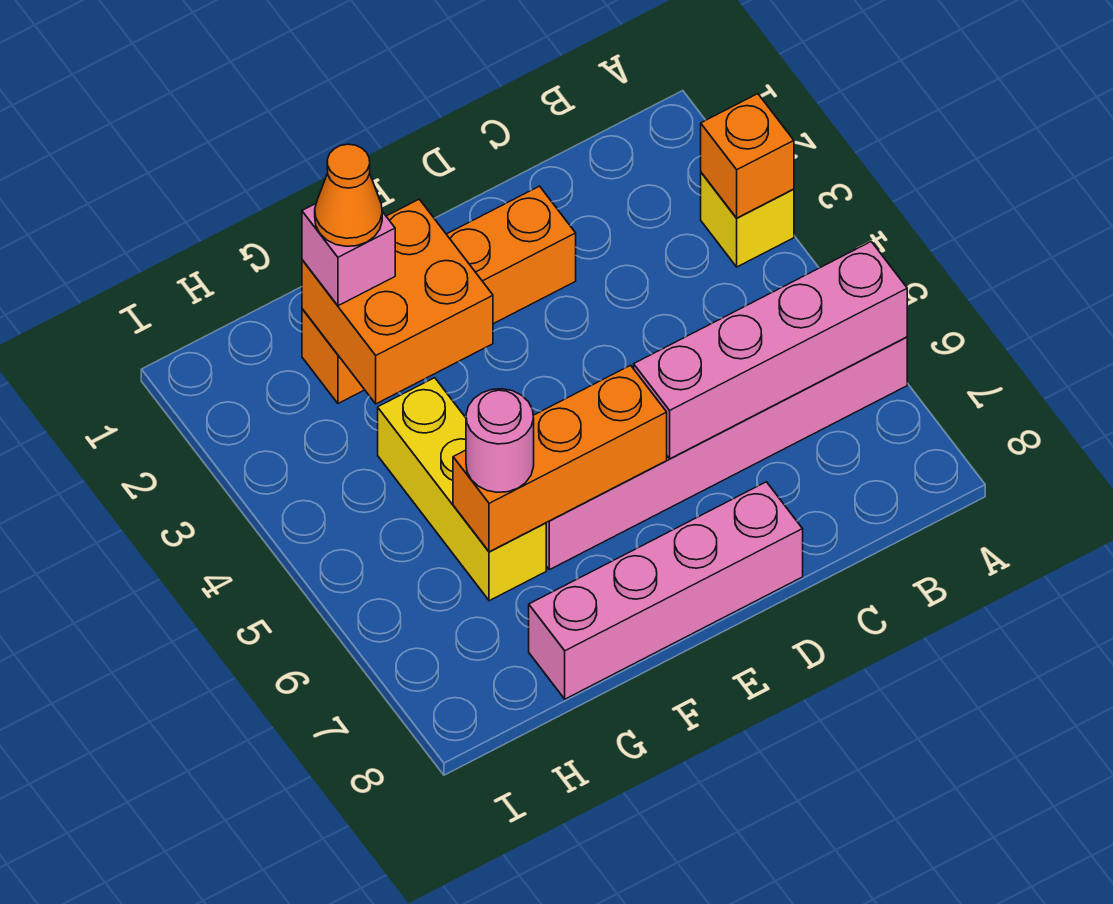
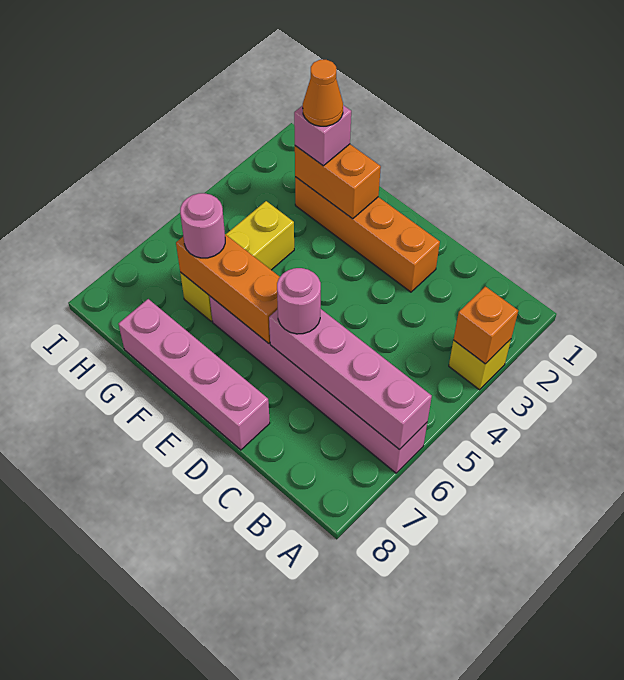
none -> pink round brick D6 level 3
orange brick F2:G3 level 2 -> orange brick F2:G2 level 2

